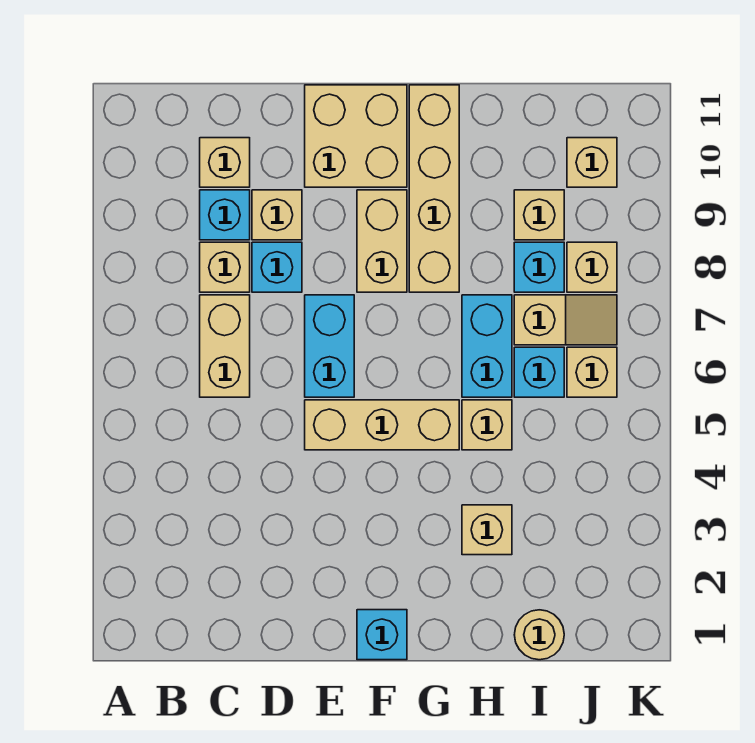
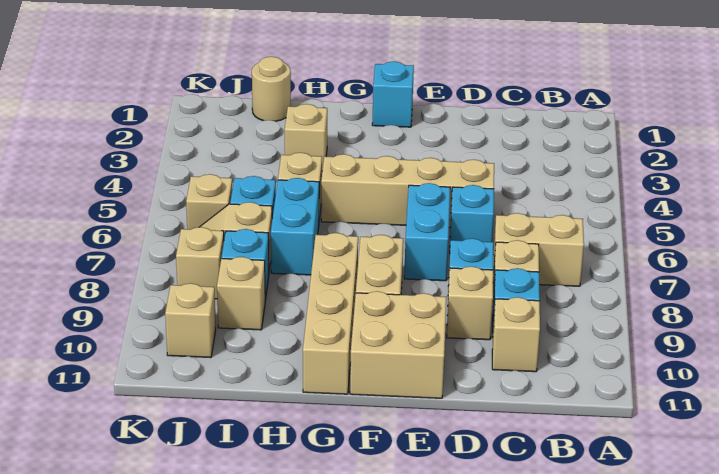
tan brick C6:C7 level 1 -> tan brick B7:C7 level 1
none -> cyan brick D6 level 1
tan brick E5:G5 level 1 -> tan brick D5:G5 level 1

